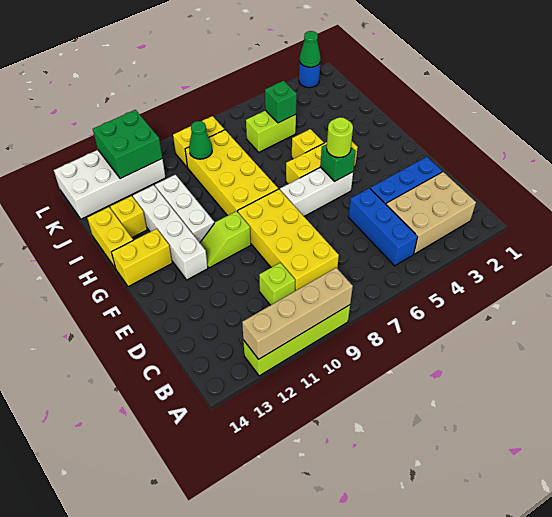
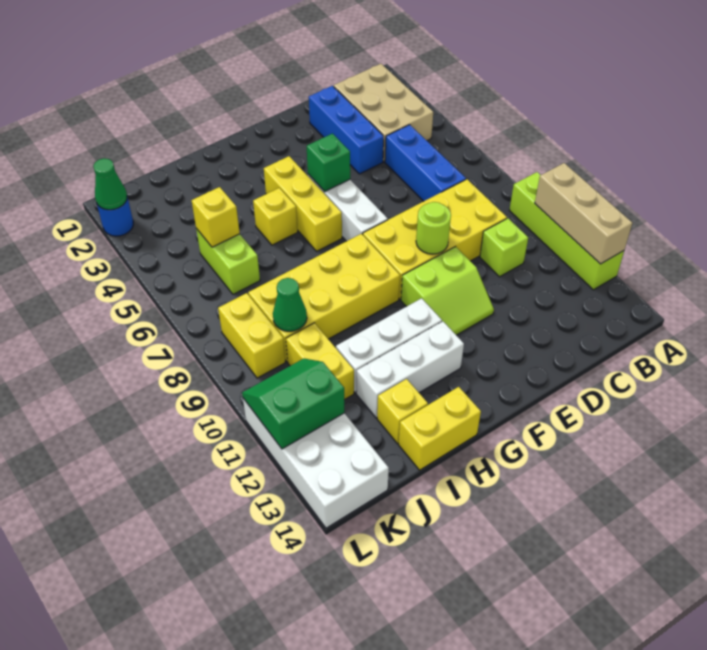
tan brick A9:A12 level 2 -> tan brick A10:A12 level 2
blue brick B5:D5 level 1 -> blue brick C5:C7 level 1
lime round brick F5 level 3 -> lime round brick E9 level 2
lime slope F10:F11 level 1 top 10 -> lime slope E10:F11 level 1 top 10
white brick F12:I12 level 1 -> white brick G12:I12 level 1
yellow brick G13:G14 level 1 -> yellow brick J10:J11 level 1
green brick J5 level 2 -> yellow brick J5 level 2
green brick K11:L12 level 2 -> green slope K11:L12 level 2 top 12

